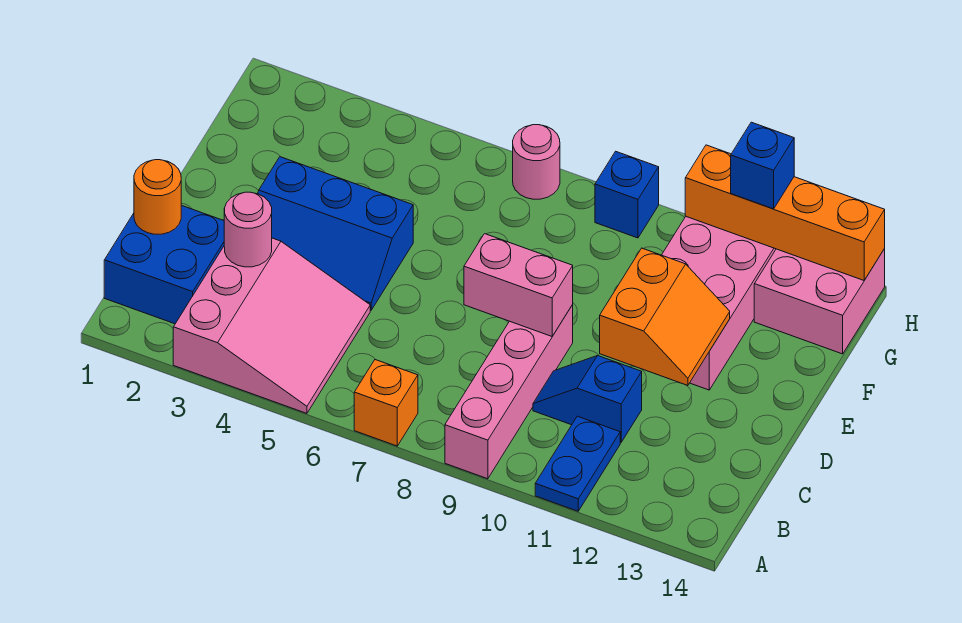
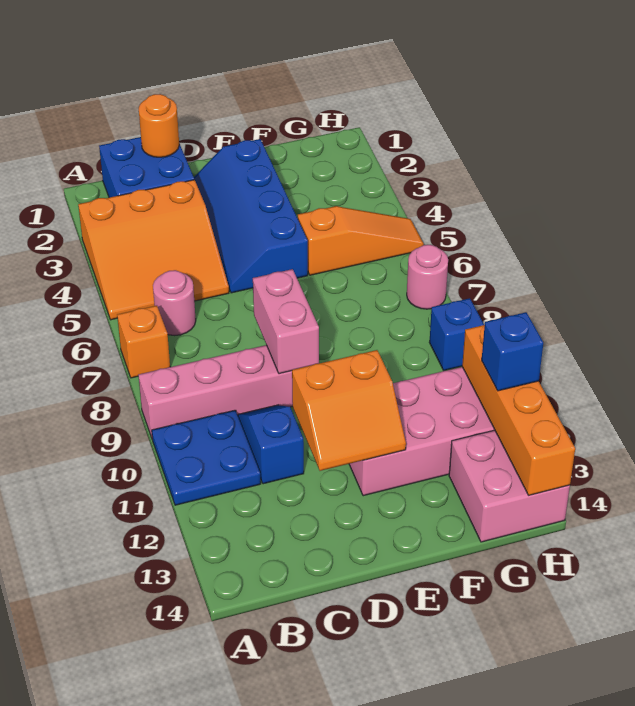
pink slope A3:C5 level 1 top 3 -> orange slope A3:C5 level 1 top 3
blue plate A11:B11 level 1 -> blue plate A10:B11 level 1
pink round brick C3 level 2 -> pink round brick B6 level 1
blue slope D3:E5 level 1 top E -> blue slope D2:E5 level 1 top E
none -> orange slope F5:H5 level 1 top F

